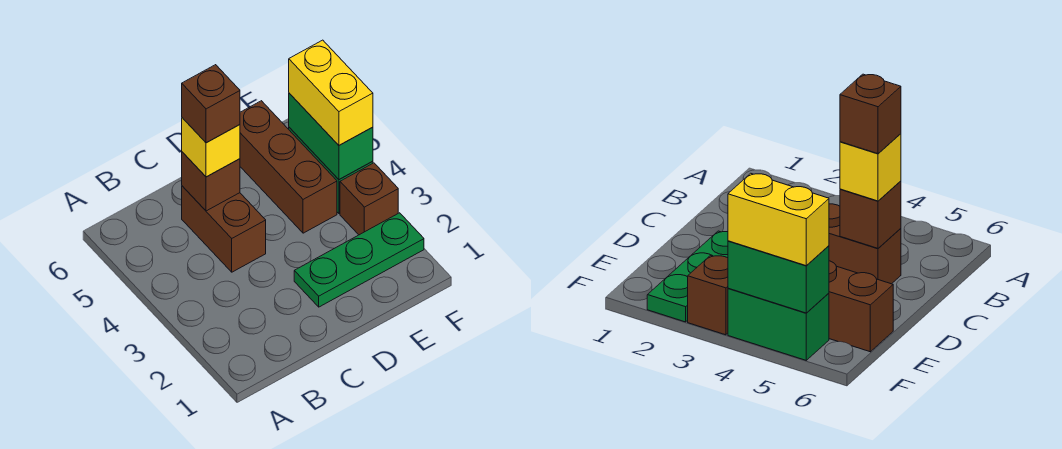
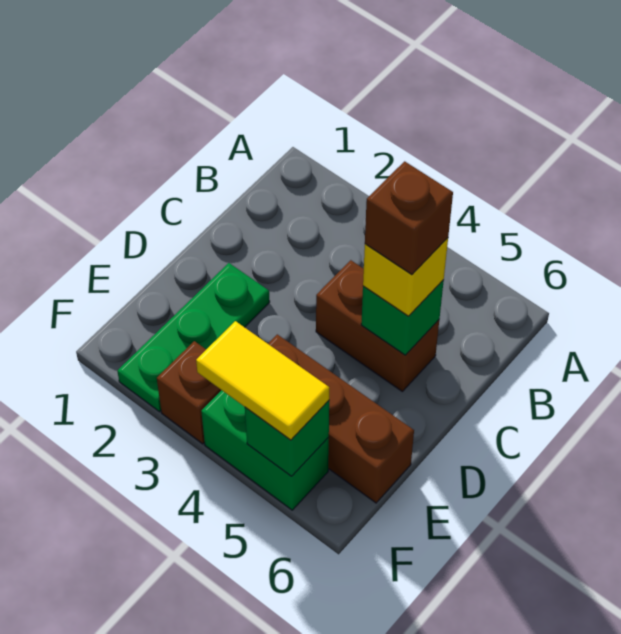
brown brick C5 level 2 -> green brick C5 level 2
green brick F4:F5 level 2 -> green brick F5 level 2
yellow brick F4:F5 level 3 -> yellow tile F4:F5 level 3

